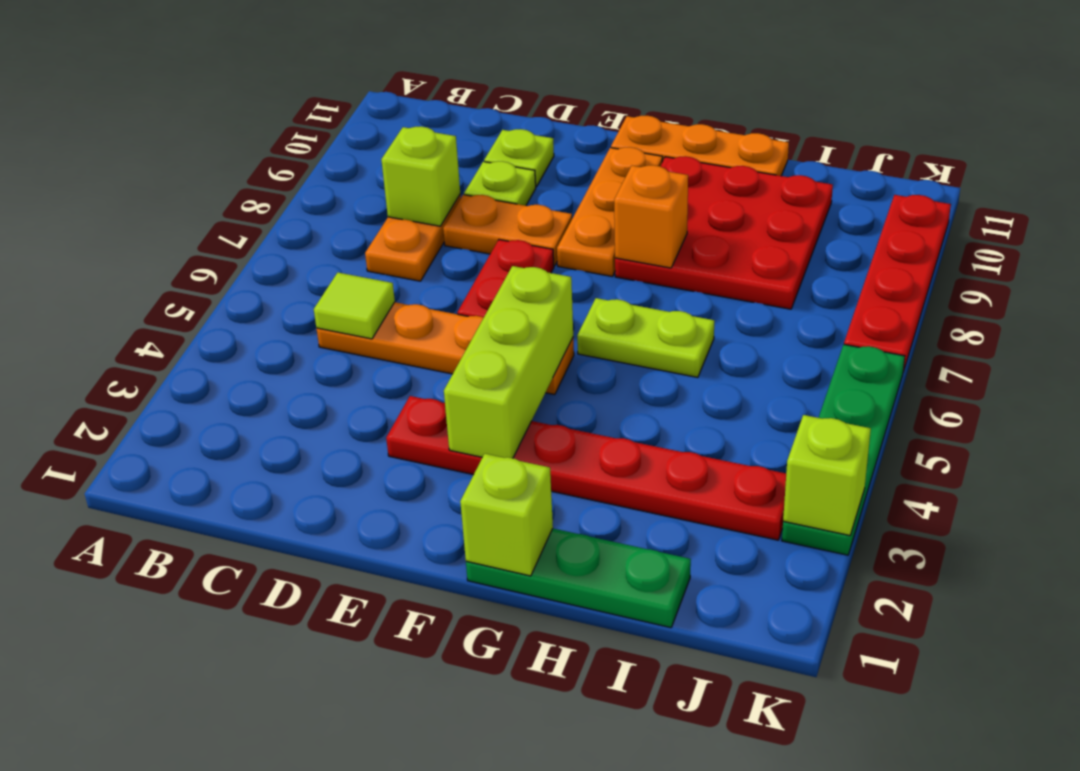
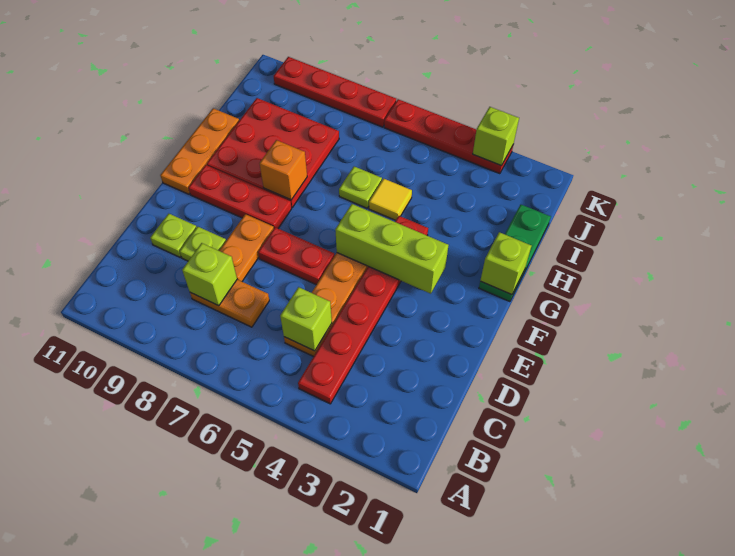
lime tile C5 level 2 -> lime brick C5 level 2
red plate E3:J3 level 1 -> red plate B4:G4 level 1
orange plate F8:F10 level 1 -> red plate F8:F10 level 1
lime plate G6:H6 level 1 -> lime plate H6 level 1
none -> yellow tile H5 level 1
green plate K3:K6 level 1 -> red plate K3:K6 level 1

